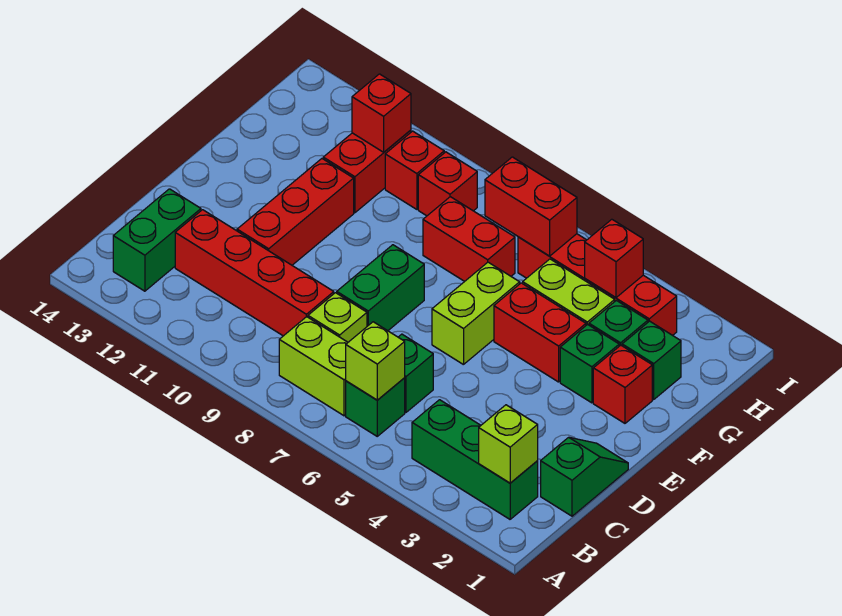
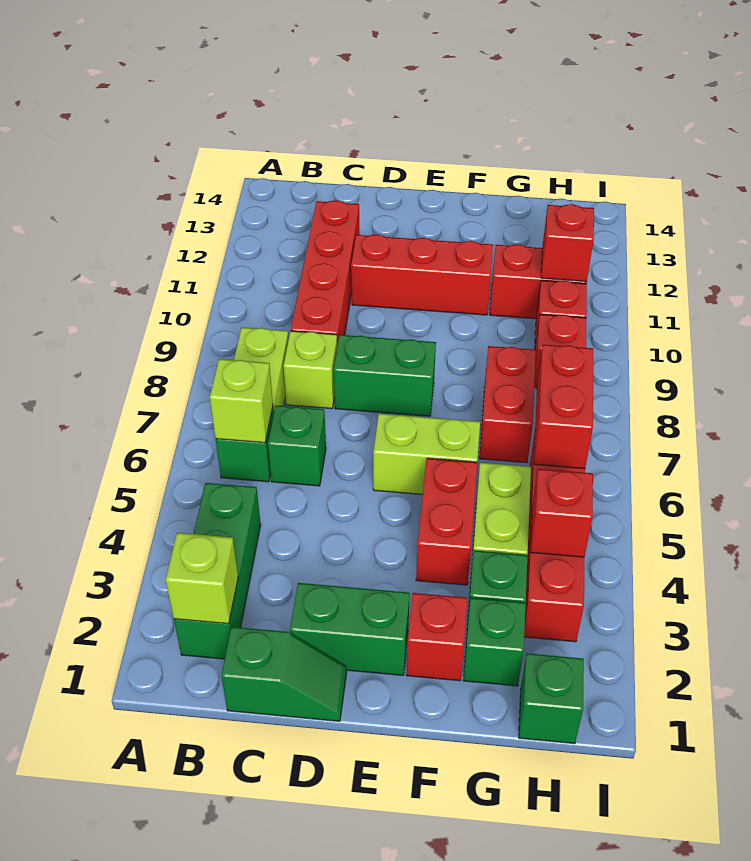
green brick B13:C13 level 1 -> green brick D2:E2 level 1
green brick F3 level 1 -> green brick H1 level 1

